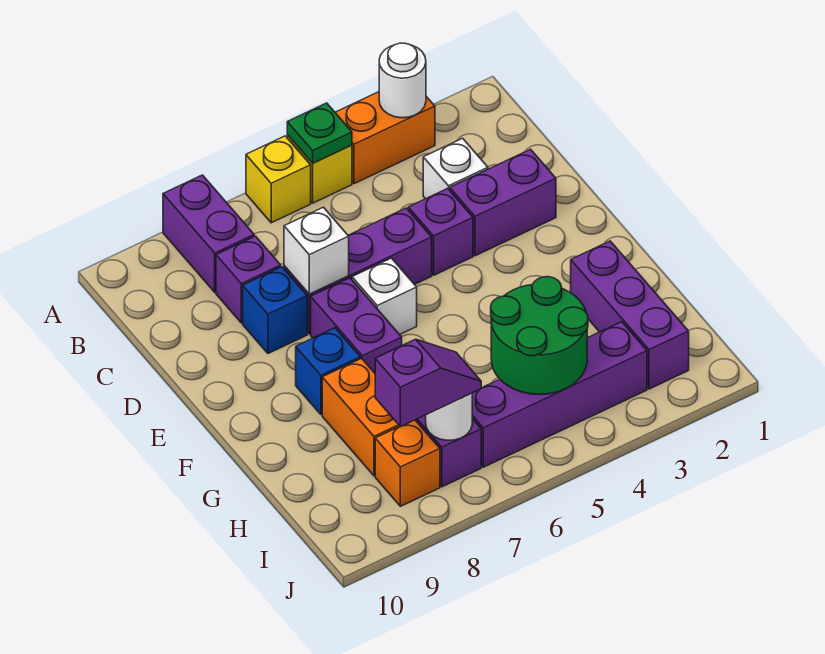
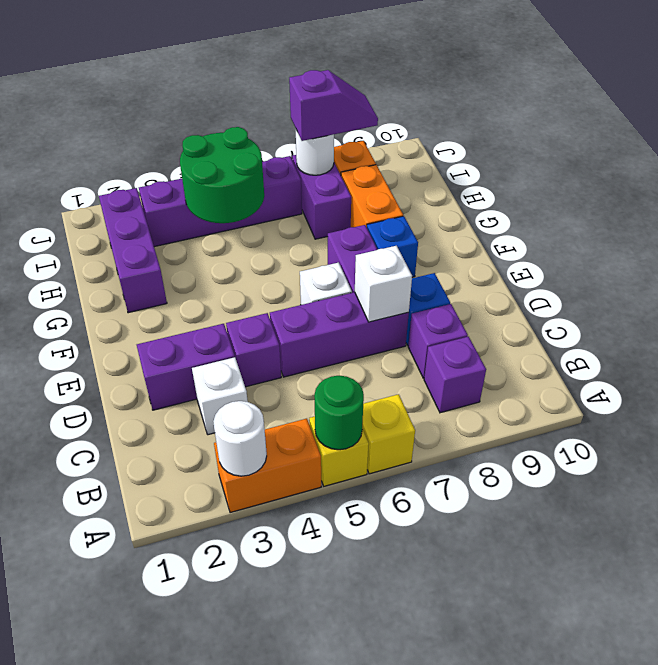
green plate A5 level 2 -> green round brick A5 level 2
purple brick A8:B8 level 1 -> purple brick B8 level 1
purple slope I7:I8 level 3 top 8 -> purple slope I7:I8 level 3 top 7

